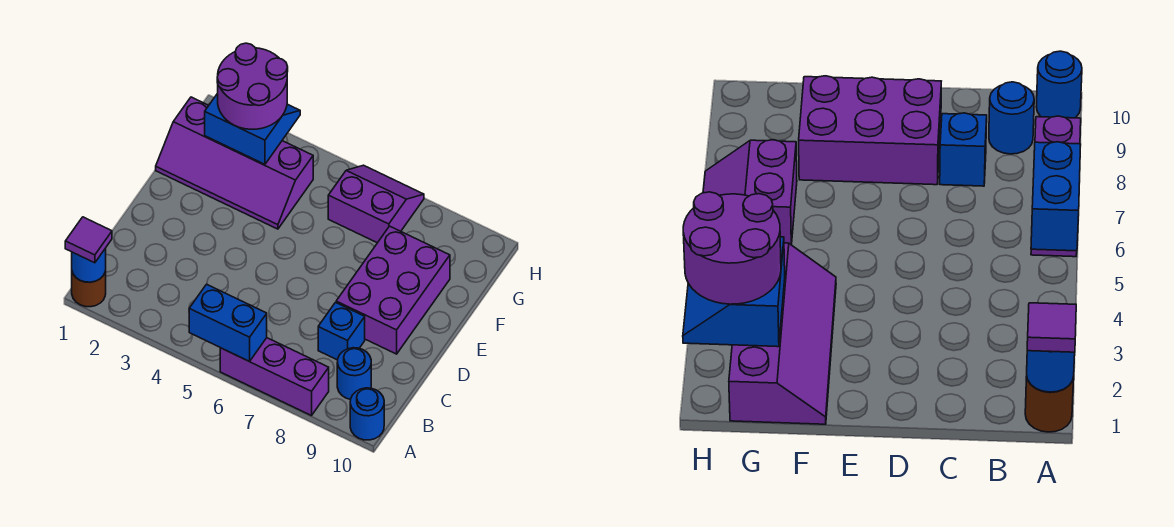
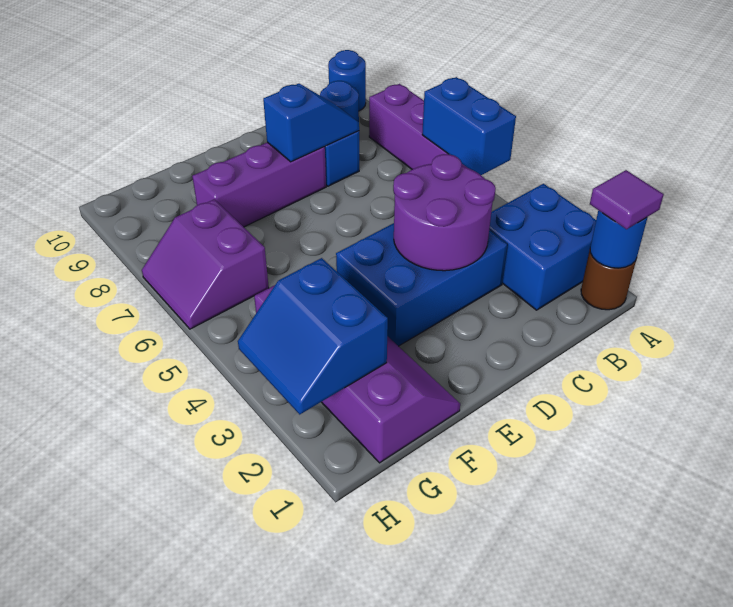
none -> blue brick A2:B3 level 1
none -> blue brick C3:E4 level 1
none -> blue slope C8:D8 level 2 top D
purple brick D8:F9 level 1 -> purple brick D8:F8 level 1
purple round brick G2:H3 level 3 -> purple round brick C3:D4 level 2

